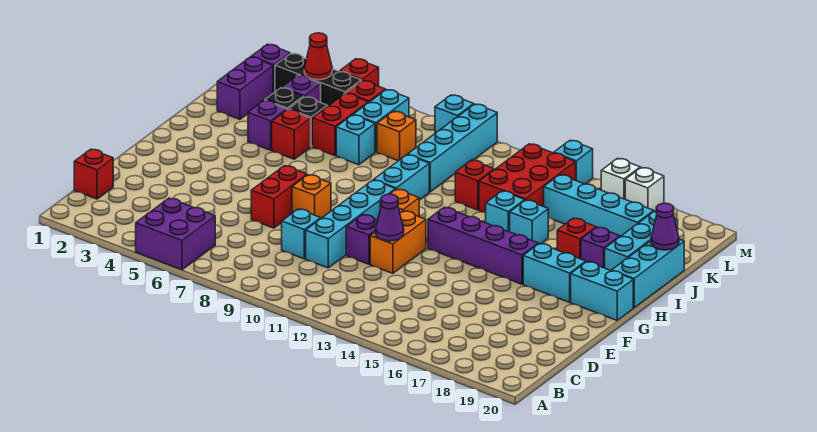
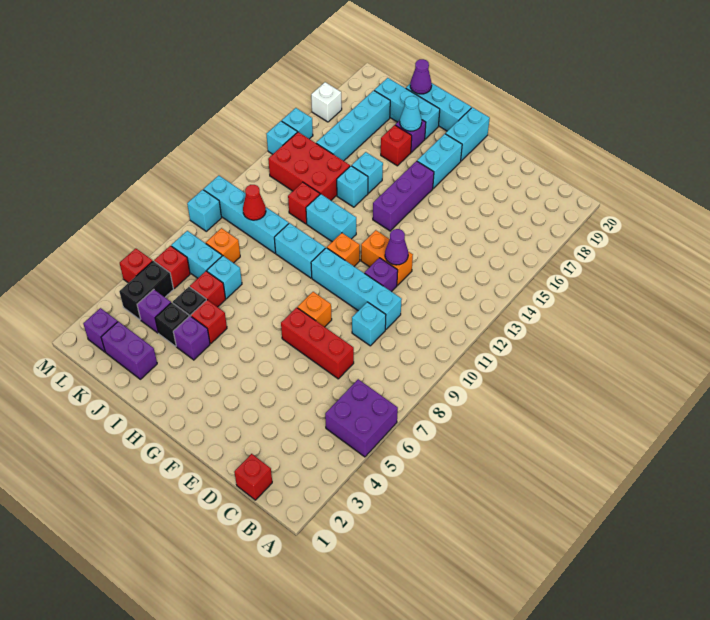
red brick E7:F7 level 1 -> red brick D7:F7 level 1
purple brick G13:G16 level 1 -> purple brick G14:G16 level 1
none -> cyan brick H12:I12 level 1
none -> cyan cone I18 level 2
red brick J6:K6 level 1 -> red brick J6 level 1
black brick L3:L5 level 1 -> black brick L4:L5 level 1
red cone L4 level 2 -> red cone K10 level 2
none -> cyan brick M15 level 1
white brick M16 level 1 -> none

